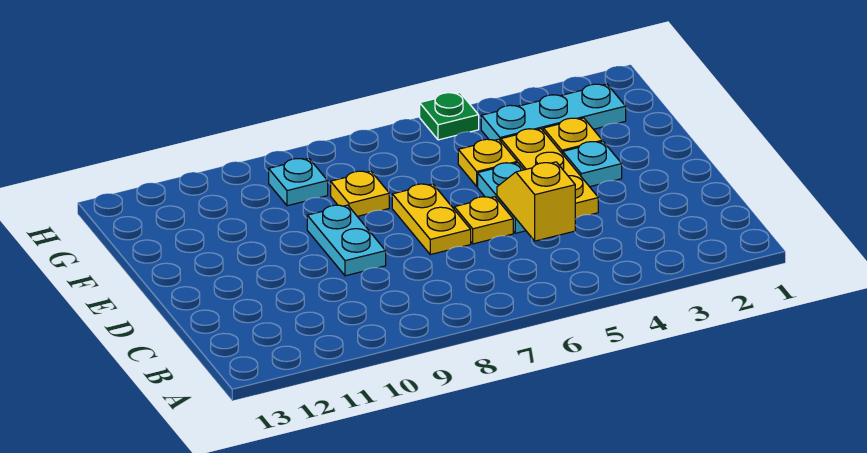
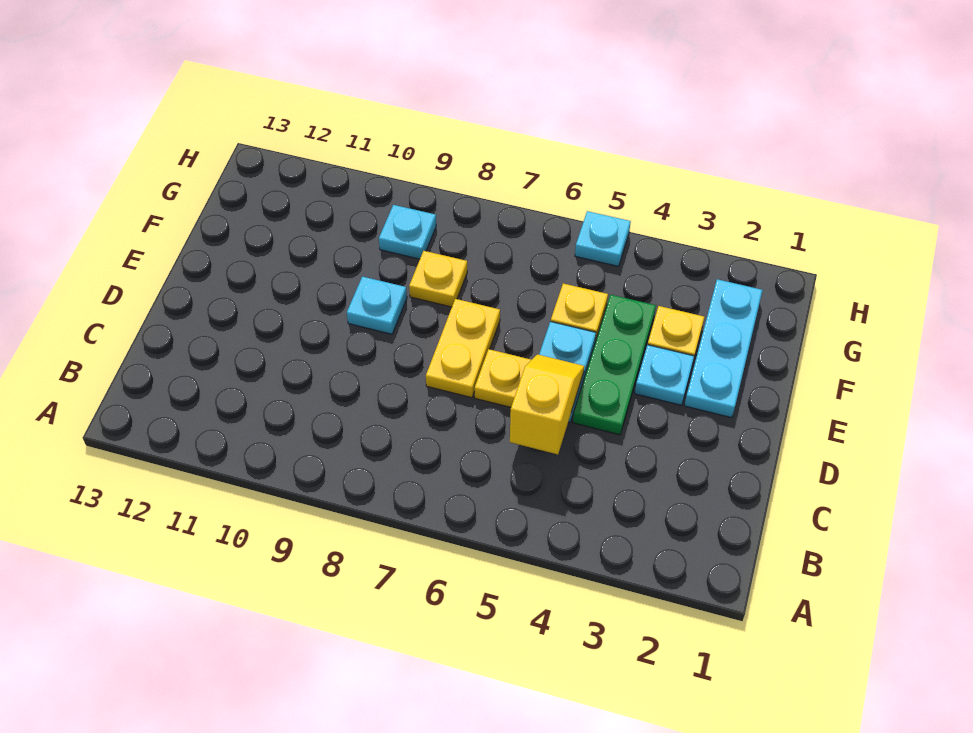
yellow plate D4:F4 level 1 -> green plate D4:F4 level 1
cyan plate D9:E9 level 1 -> cyan plate E9 level 1
cyan plate G2:G4 level 1 -> cyan plate E2:G2 level 1
green plate H5 level 1 -> cyan plate H5 level 1

